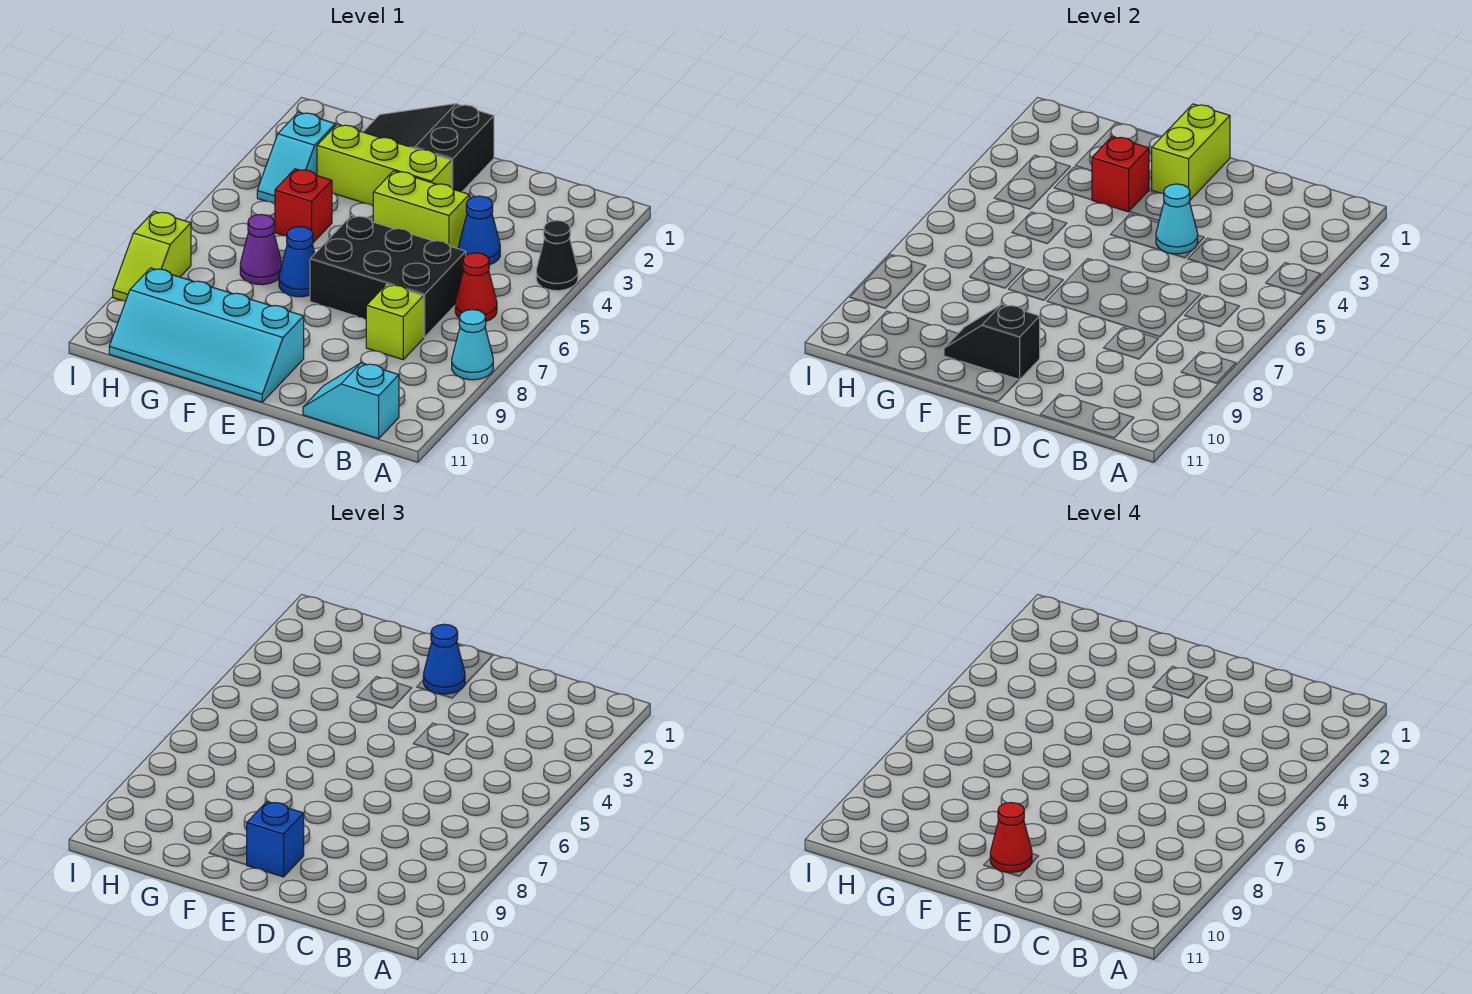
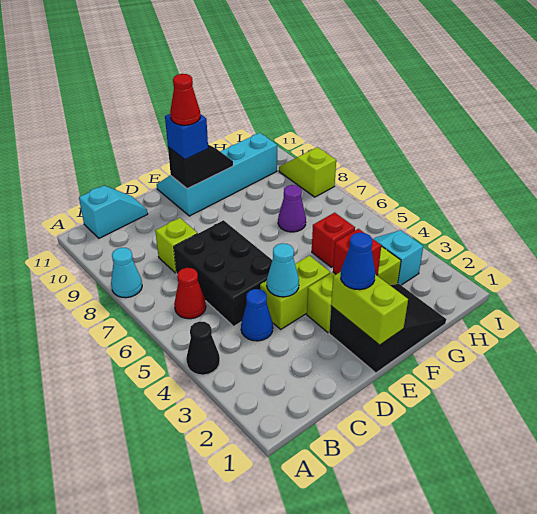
black brick C6:E7 level 1 -> black brick C5:D7 level 1
blue cone F7 level 1 -> none

